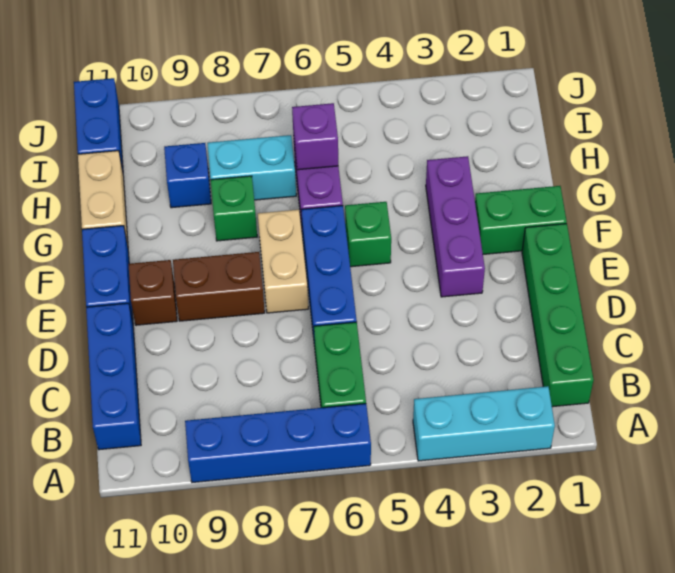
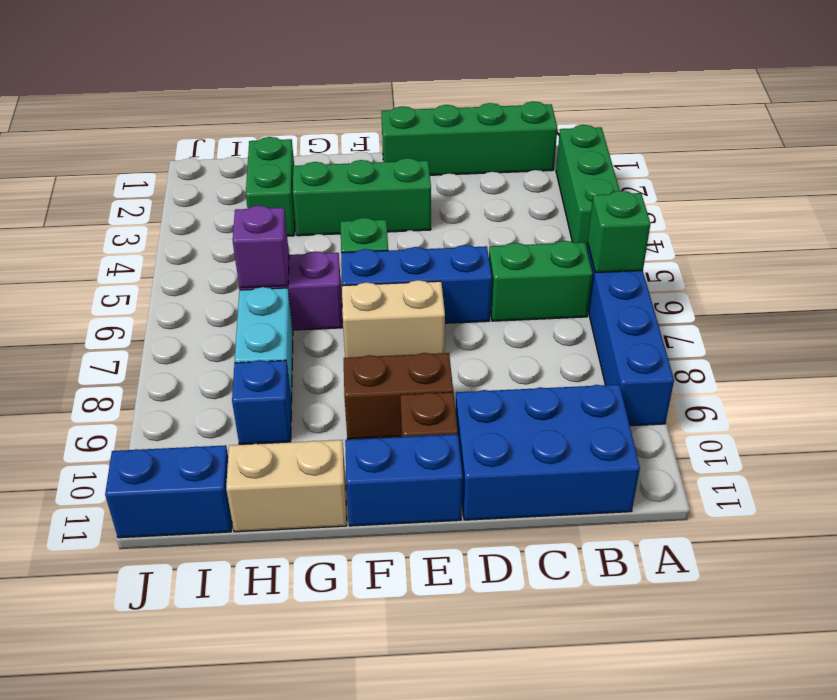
cyan brick A2:A4 level 1 -> green brick A2:A4 level 1
blue brick B11:D11 level 1 -> blue brick B10:D11 level 1
purple brick E3:G3 level 1 -> green brick E3:G3 level 1
brown brick E8:E9 level 1 -> brown brick E9:F9 level 1
green brick F1:F2 level 1 -> green brick H2:H3 level 1
green brick G8 level 1 -> green brick A6 level 2

